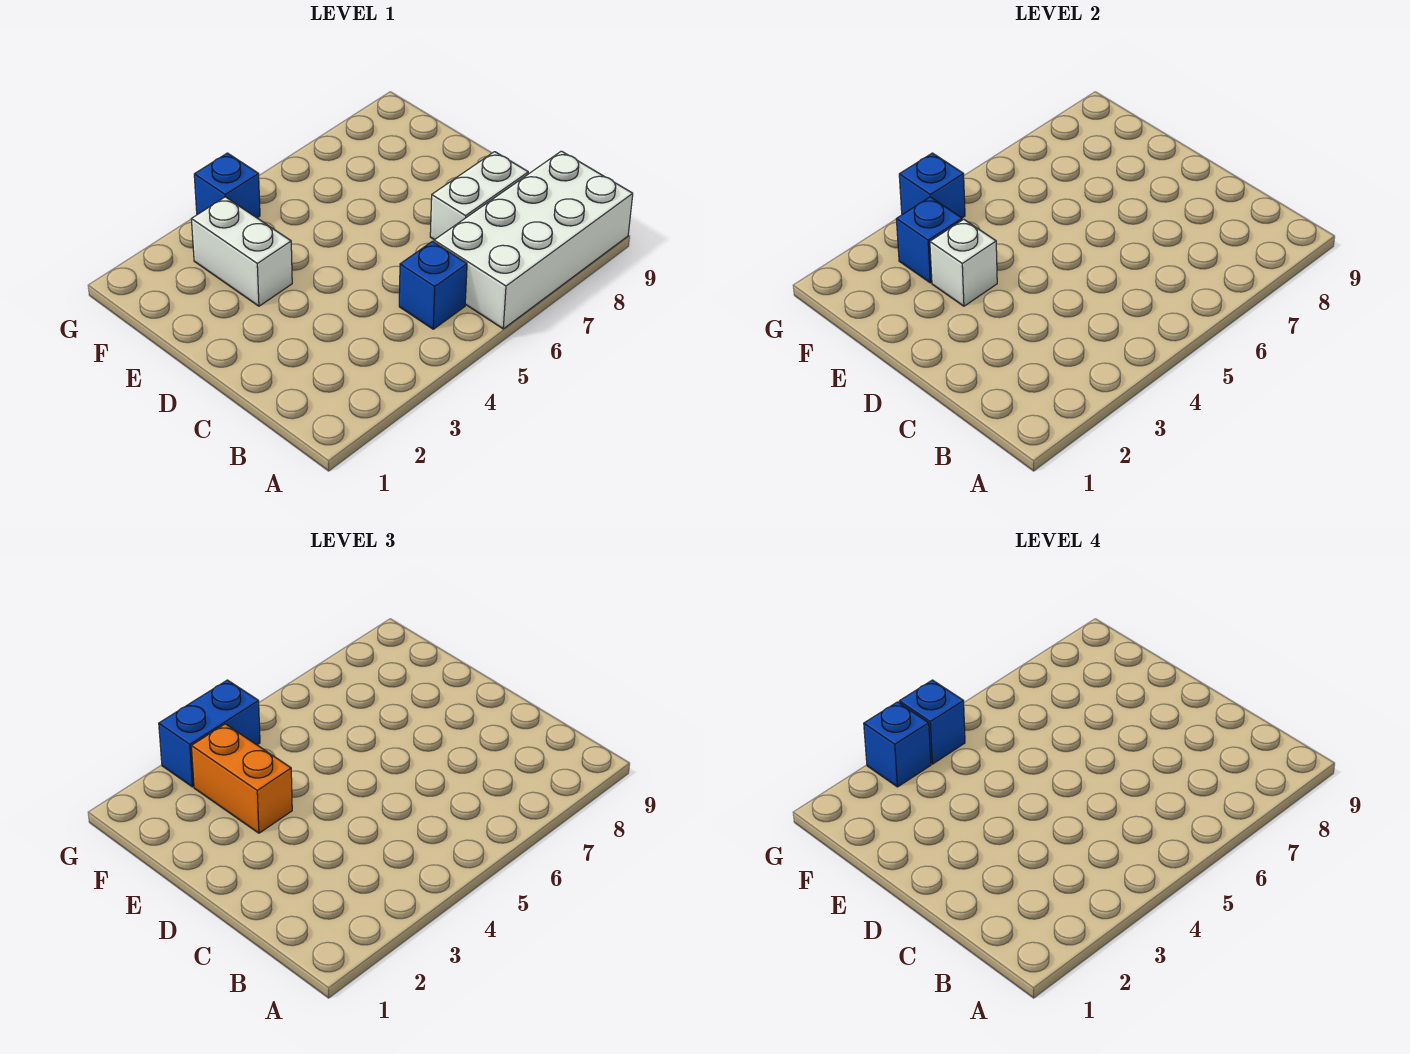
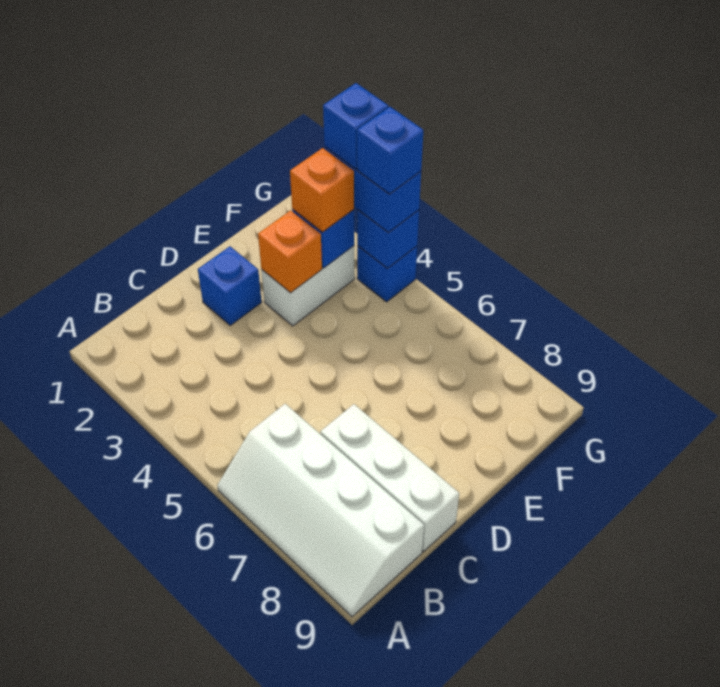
white brick A6:B9 level 1 -> white slope A6:B9 level 1 top B
blue brick B5 level 1 -> blue brick D2 level 1
white brick C7:C8 level 1 -> white brick C7:C9 level 1
white brick E3 level 2 -> orange brick E3 level 2
orange brick E3:F3 level 3 -> orange brick F3 level 3

